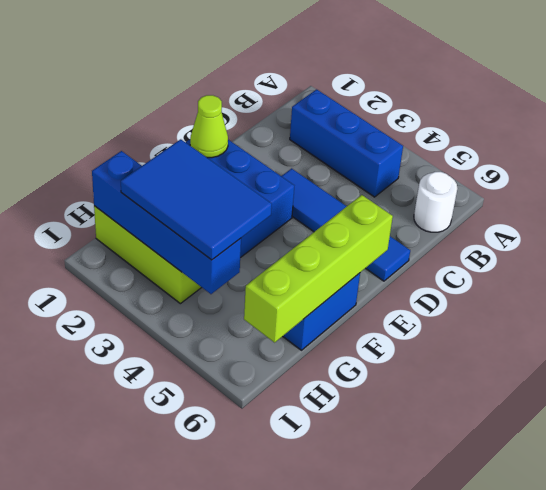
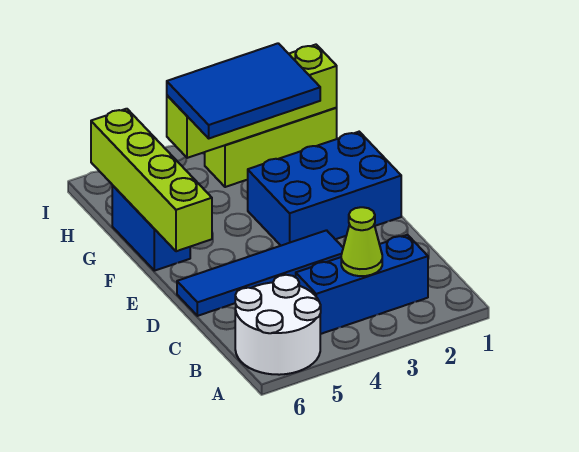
white round brick B6 level 1 -> white round brick A5:B6 level 1
lime cone E1 level 2 -> lime cone B3 level 2
blue brick H1:H4 level 2 -> lime brick H1:H4 level 2

